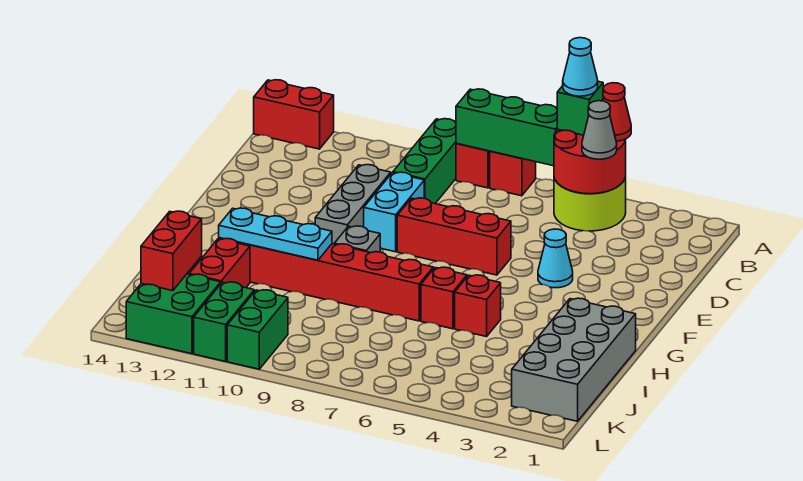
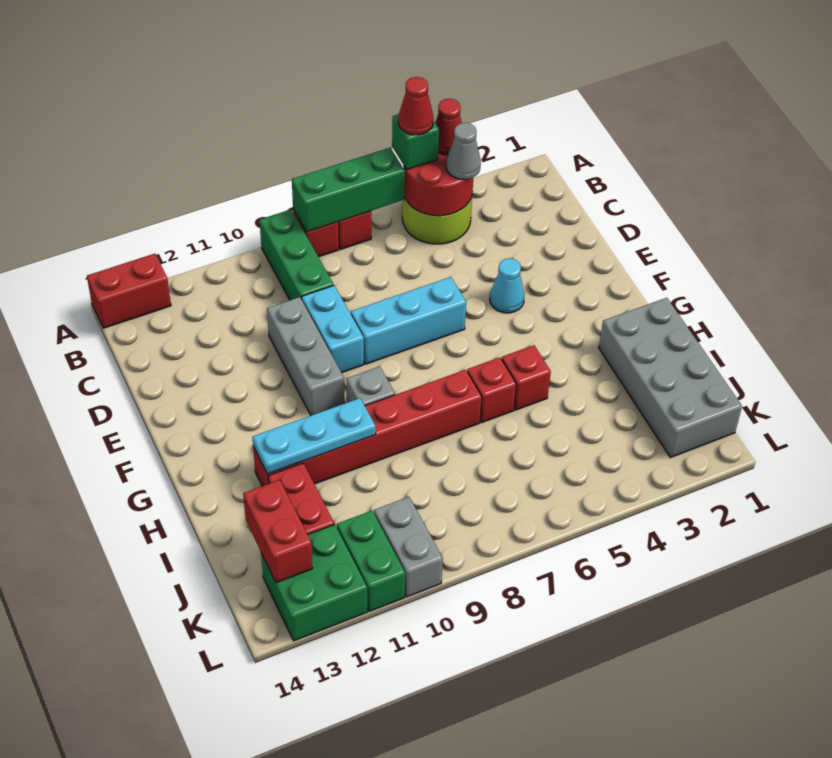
cyan cone A5 level 4 -> red cone A5 level 4
red brick E6:E8 level 1 -> cyan brick E6:E8 level 1
green brick K10:L10 level 1 -> grey brick K10:L10 level 1

